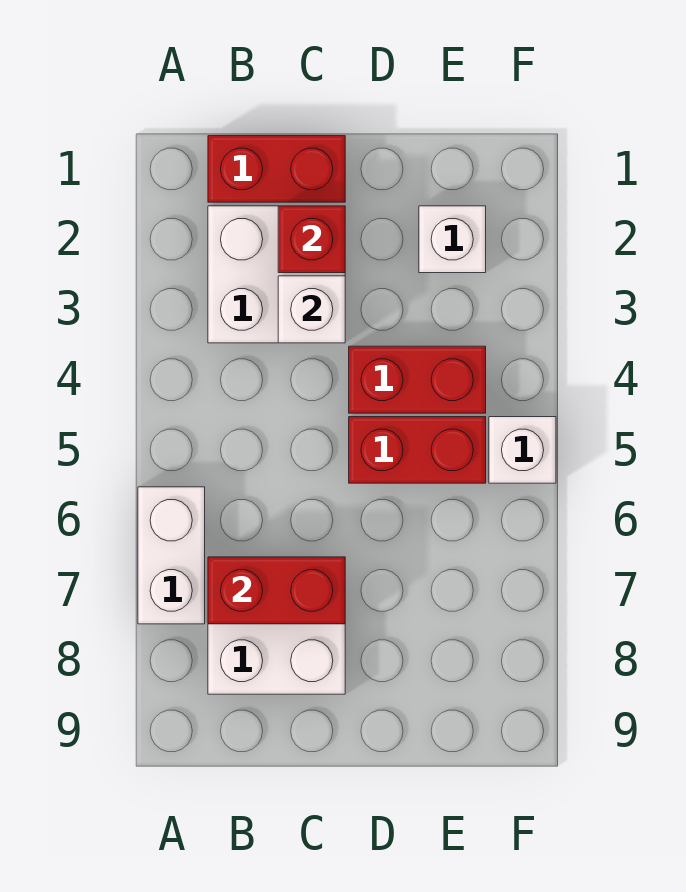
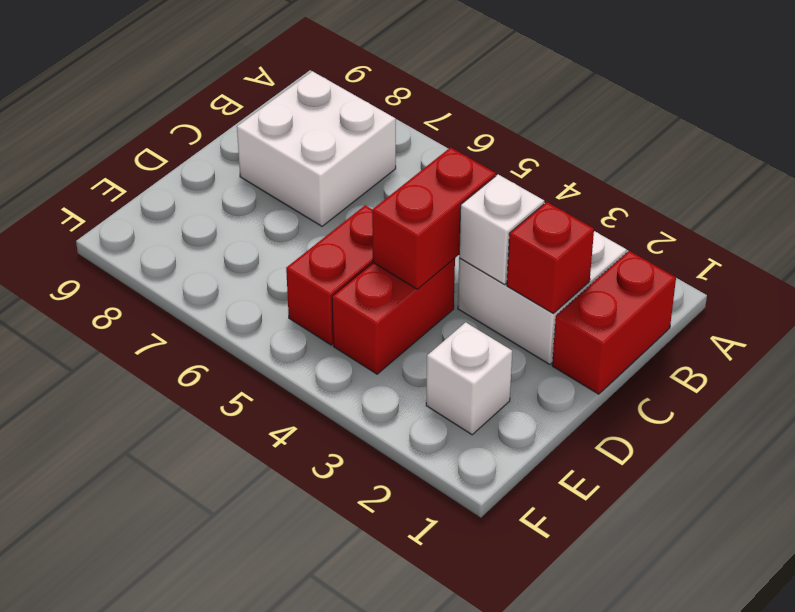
white brick A6:A7 level 1 -> none
red brick B7:C7 level 2 -> red brick C4:D4 level 2
white brick F5 level 1 -> none

